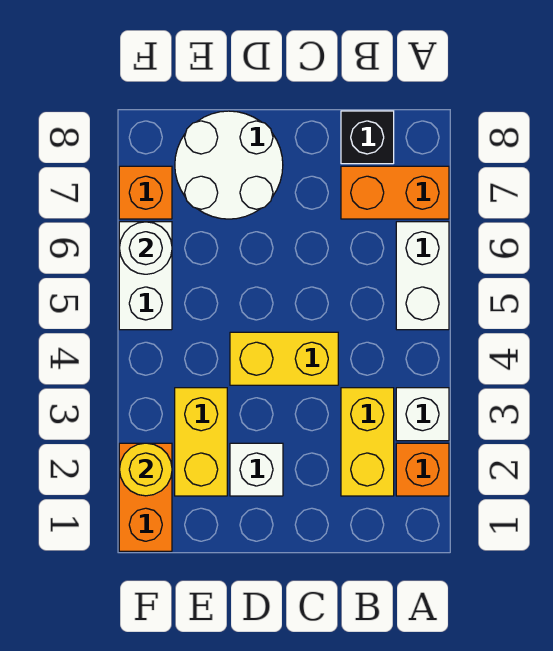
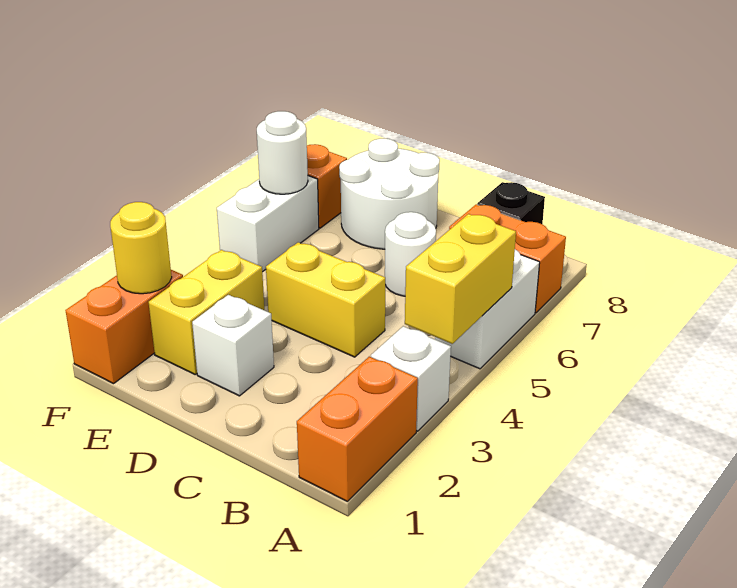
orange brick A2 level 1 -> orange brick A1:A2 level 1
yellow brick B2:B3 level 1 -> yellow brick A4:A5 level 2
none -> white round brick C6 level 1

